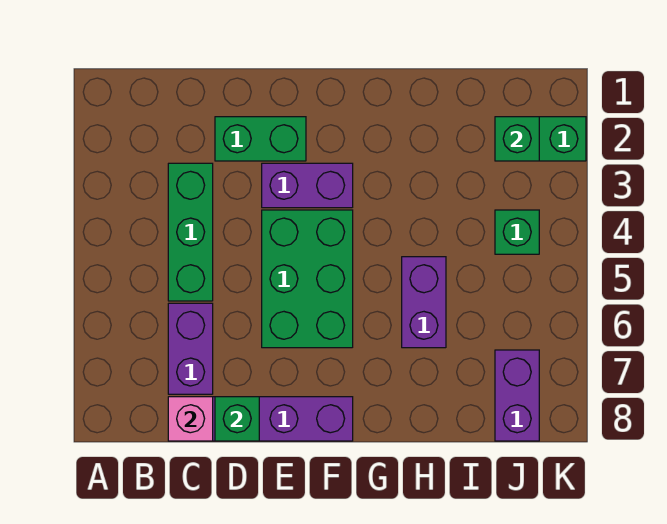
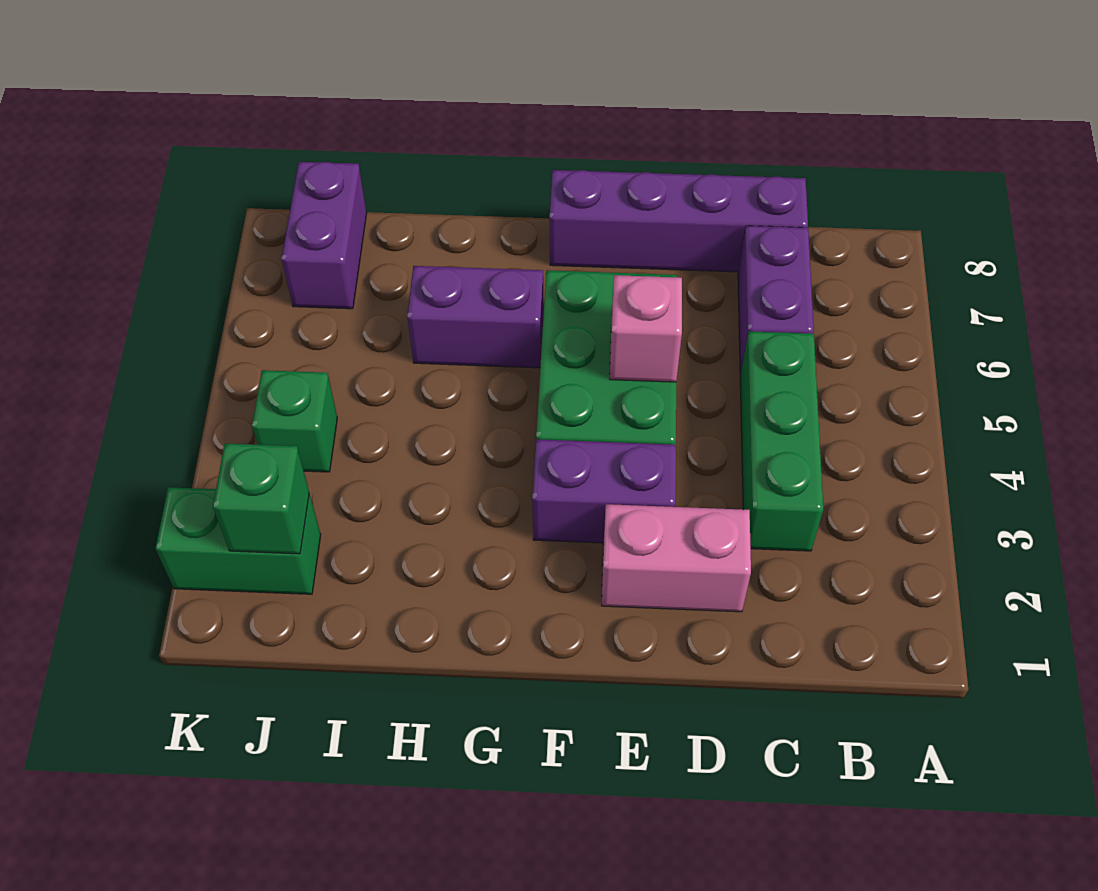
pink brick C8 level 2 -> pink brick E5 level 2
green brick D2:E2 level 1 -> pink brick D2:E2 level 1
green brick D8 level 2 -> none
purple brick H5:H6 level 1 -> purple brick G6:H6 level 1

